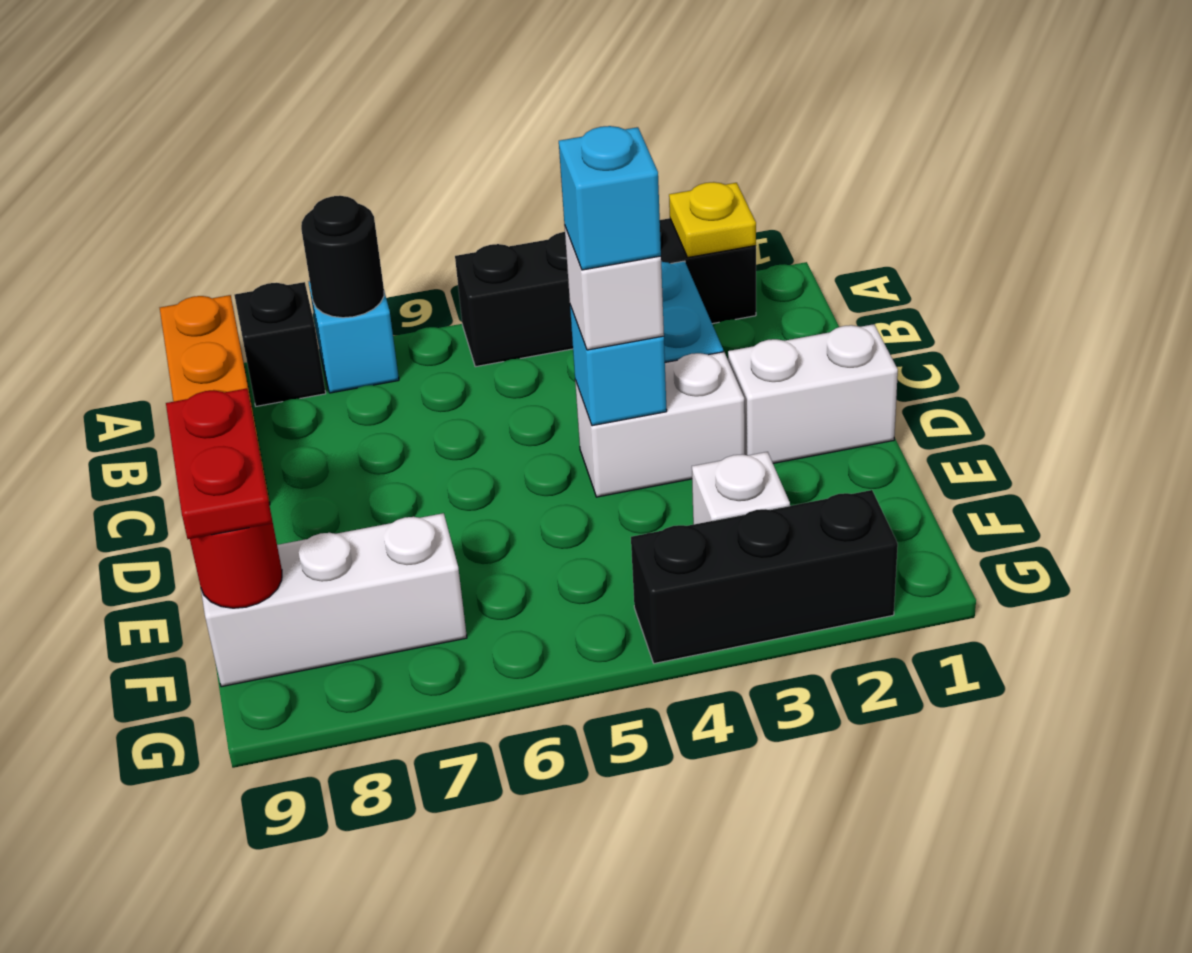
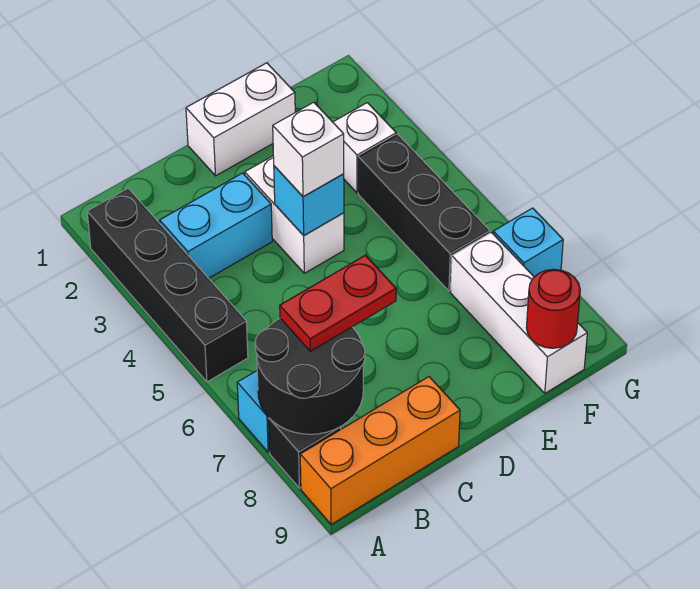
yellow plate A2 level 2 -> none
black round brick A7 level 2 -> black round brick A7:B8 level 2
white brick D1:D2 level 1 -> white brick D1:E1 level 1
cyan brick D4 level 4 -> cyan brick G7 level 1
red plate E9:F9 level 3 -> red plate B7:C7 level 3
black brick G2:G4 level 1 -> black brick F4:F6 level 1

